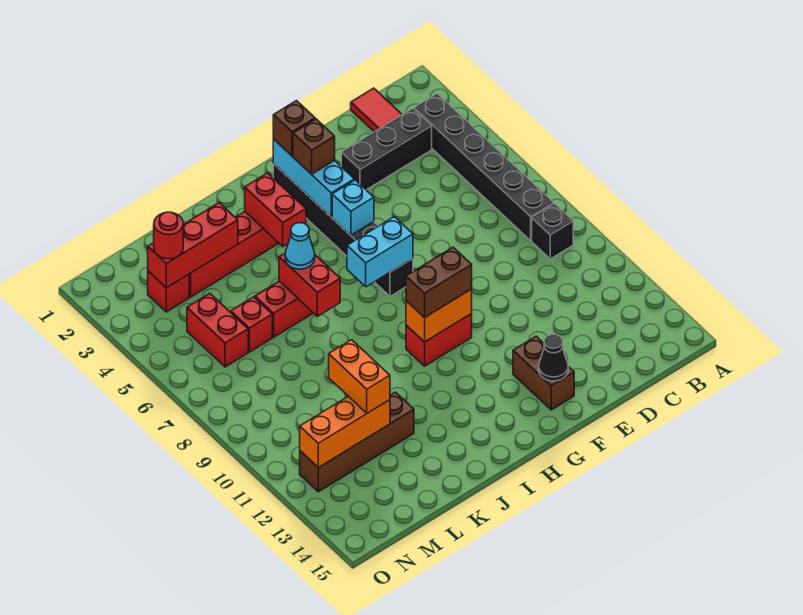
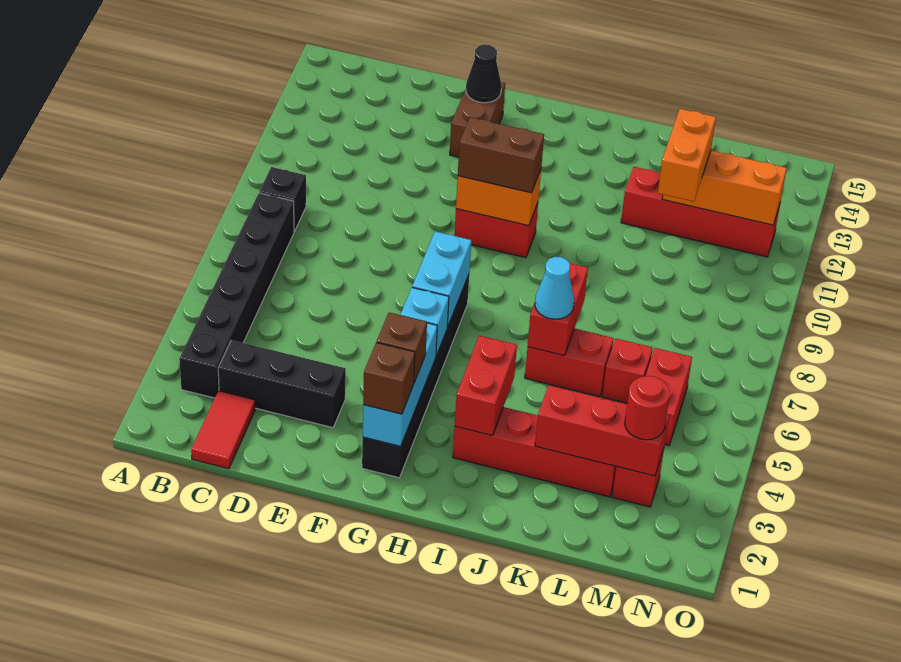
cyan brick G7:H7 level 2 -> cyan brick G6:G7 level 2
brown brick K12:N12 level 1 -> red brick K12:N12 level 1

